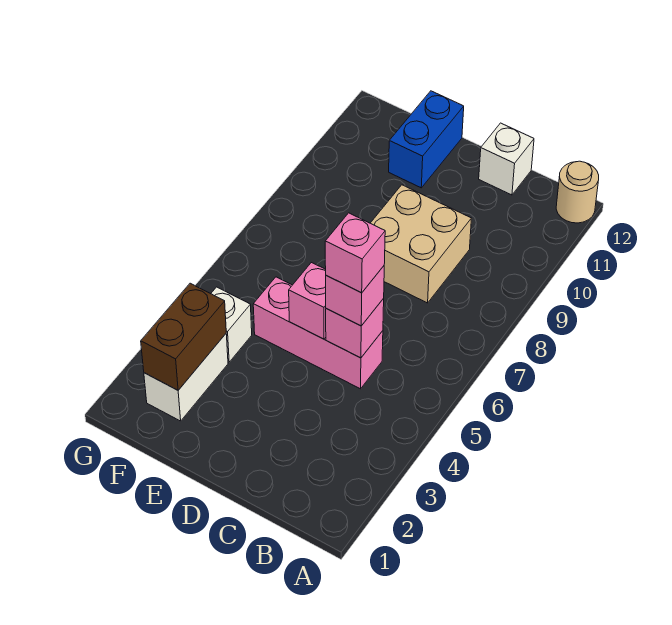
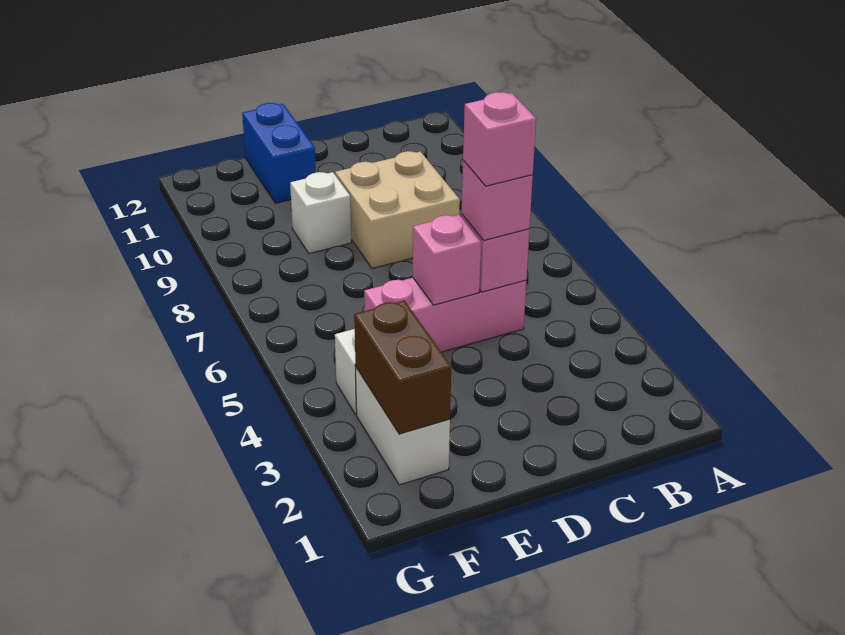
tan round brick A12 level 1 -> none
white brick C12 level 1 -> white brick E9 level 1

